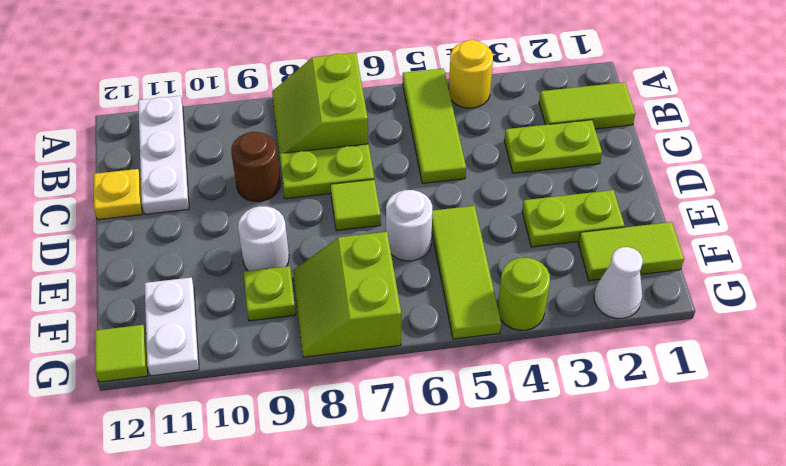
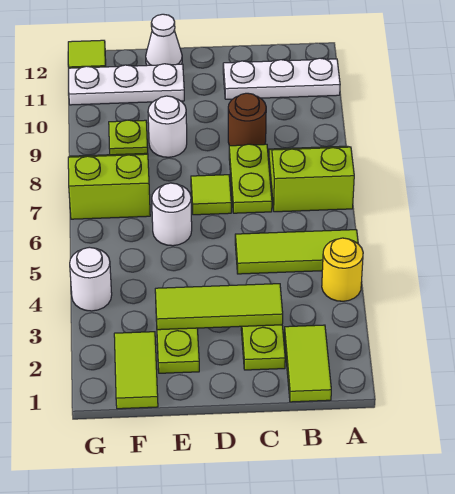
yellow plate C12 level 1 -> none
lime tile E5:G5 level 1 -> lime tile C3:E3 level 2
white plate F11:G11 level 1 -> white plate E11:G11 level 1
white cone G2 level 1 -> white cone E12 level 1
lime round brick G4 level 1 -> white round brick G4 level 1

